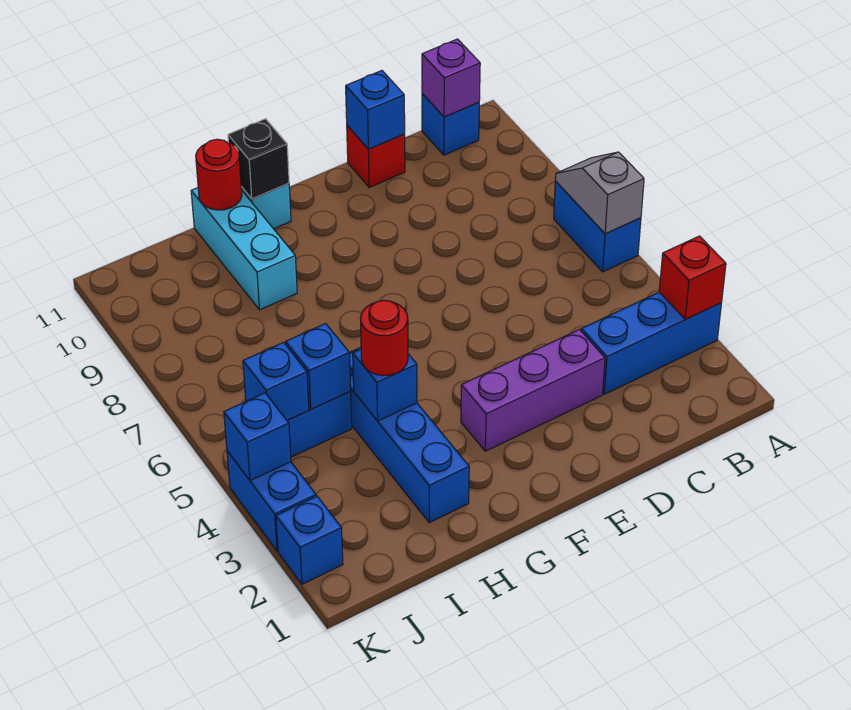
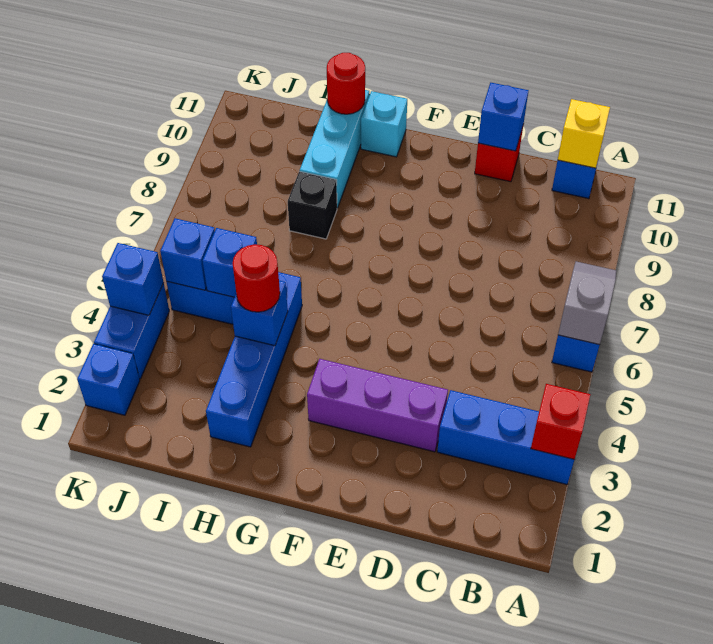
purple brick B11 level 2 -> yellow brick B11 level 2
black brick G11 level 2 -> black brick H8 level 1

